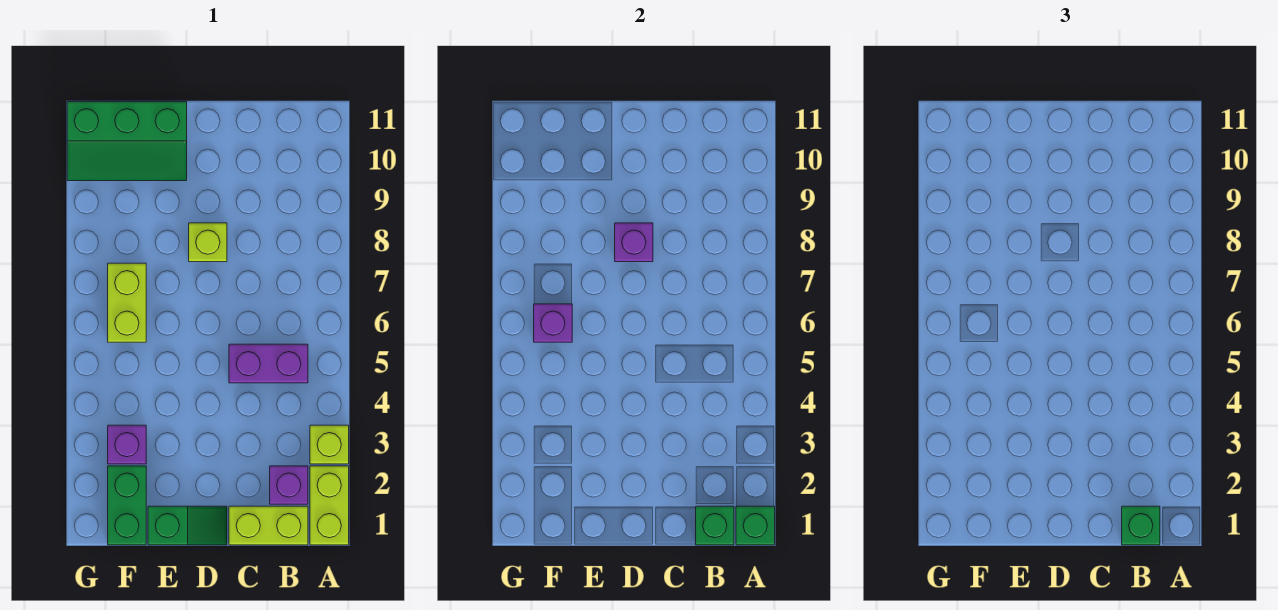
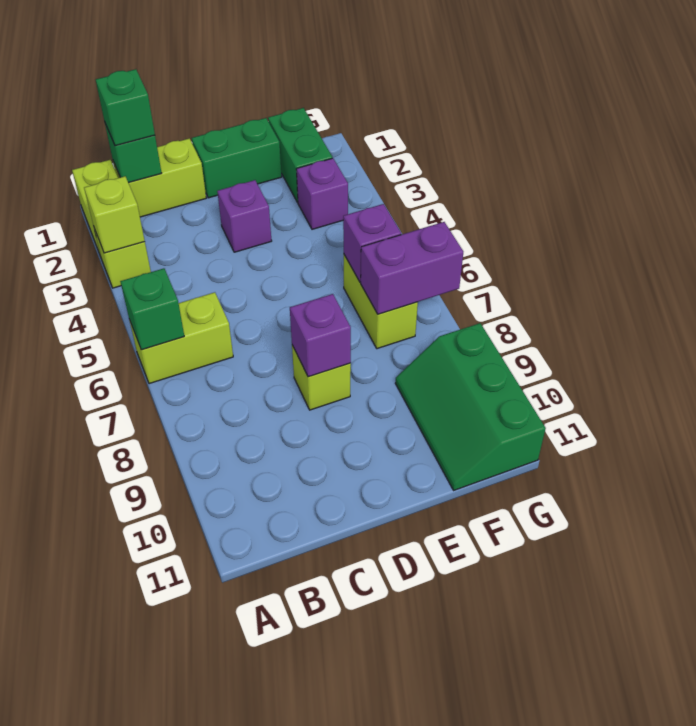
green brick A1 level 2 -> green brick A6 level 2
none -> lime brick A3 level 2
none -> lime brick A6:B6 level 1
purple brick B2 level 1 -> purple brick D3 level 1
purple brick B5:C5 level 1 -> purple brick F7:G7 level 2
green slope D1:E1 level 1 top E -> green brick D1:E1 level 1
green slope E10:G11 level 1 top 11 -> green slope F9:G11 level 1 top G

